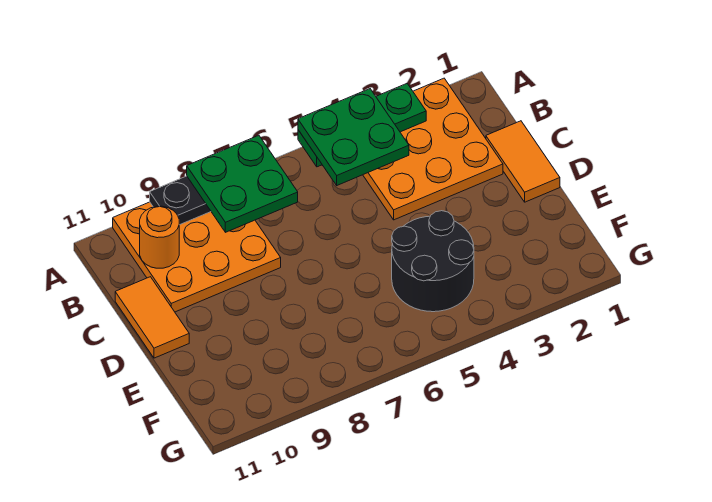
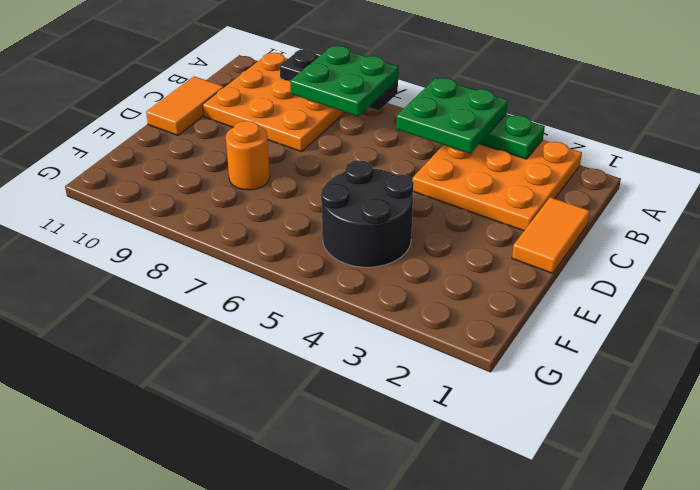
orange round brick B10 level 2 -> orange round brick E8 level 1

